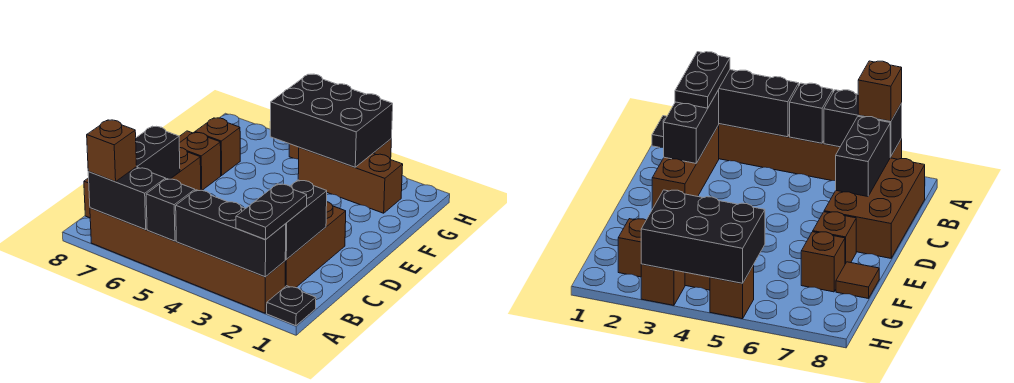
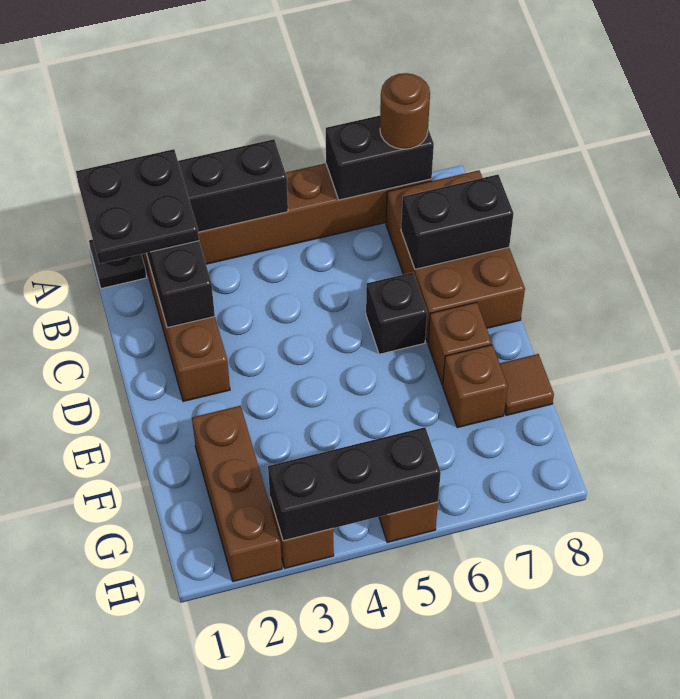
black plate A2:B2 level 3 -> black plate A1:B2 level 3
black brick A5 level 2 -> black brick D6 level 1
brown brick A7 level 3 -> brown round brick A7 level 3
black brick B7:C7 level 2 -> black brick C7:C8 level 2
brown brick G2:G4 level 1 -> brown brick F2:H2 level 1
black brick G3:H5 level 2 -> black brick H3:H5 level 2

